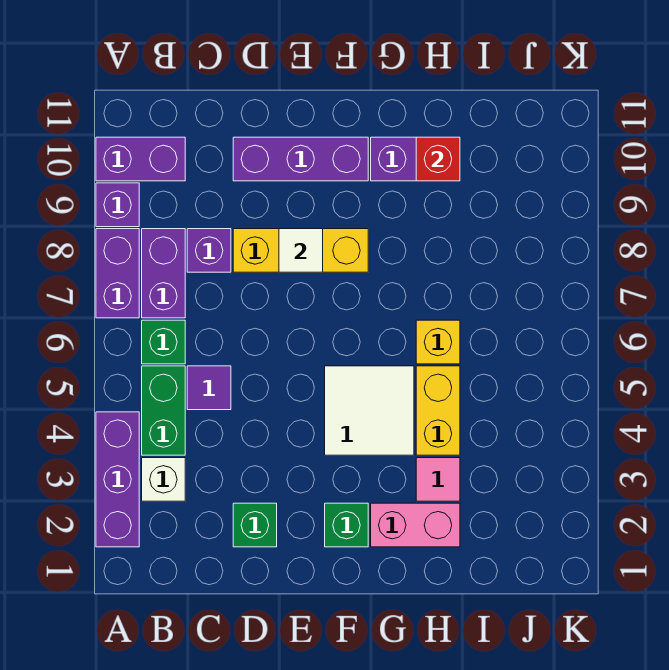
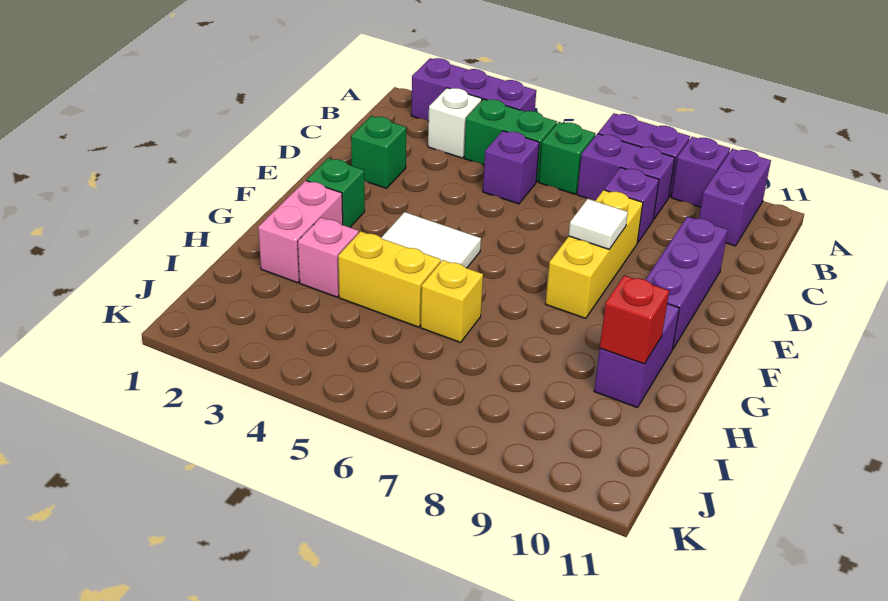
purple tile C5 level 1 -> purple brick C5 level 1
pink tile H3 level 1 -> pink brick H3 level 1

